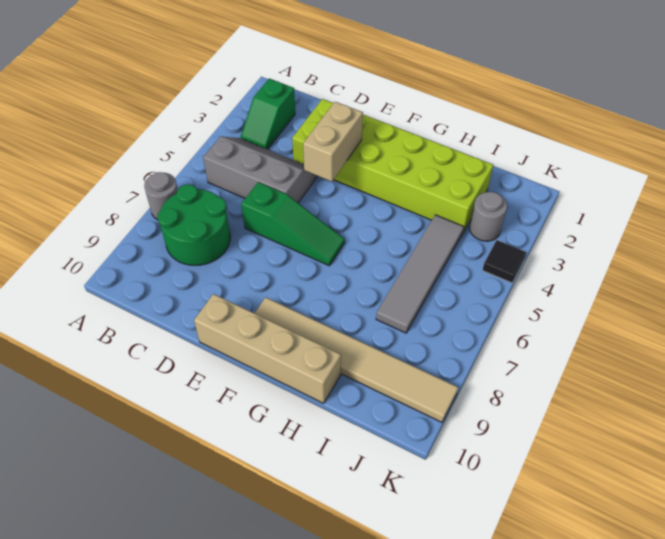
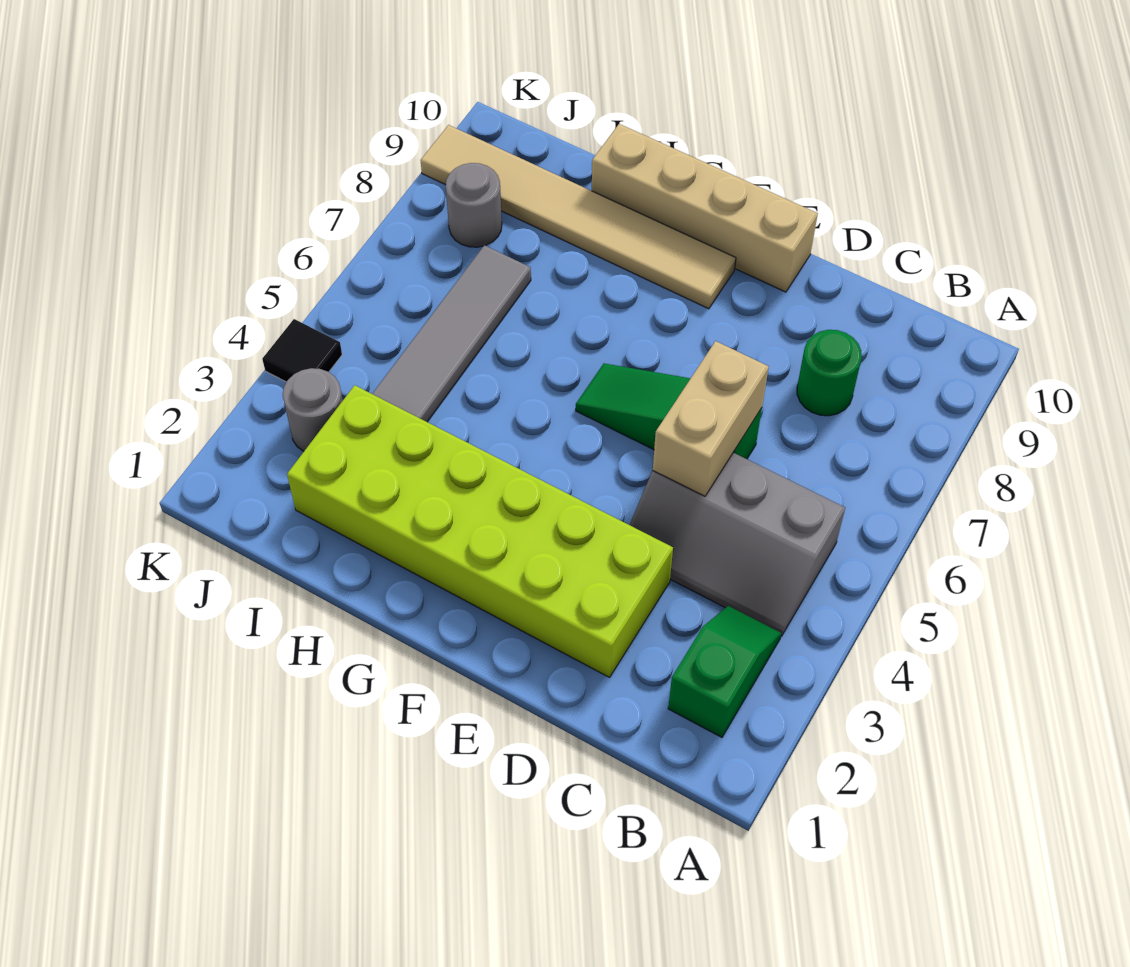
grey round brick A7 level 1 -> grey round brick J8 level 1
green round brick B7:C8 level 1 -> green round brick C8 level 1
tan brick E3:E4 level 2 -> tan brick D5:D6 level 2

